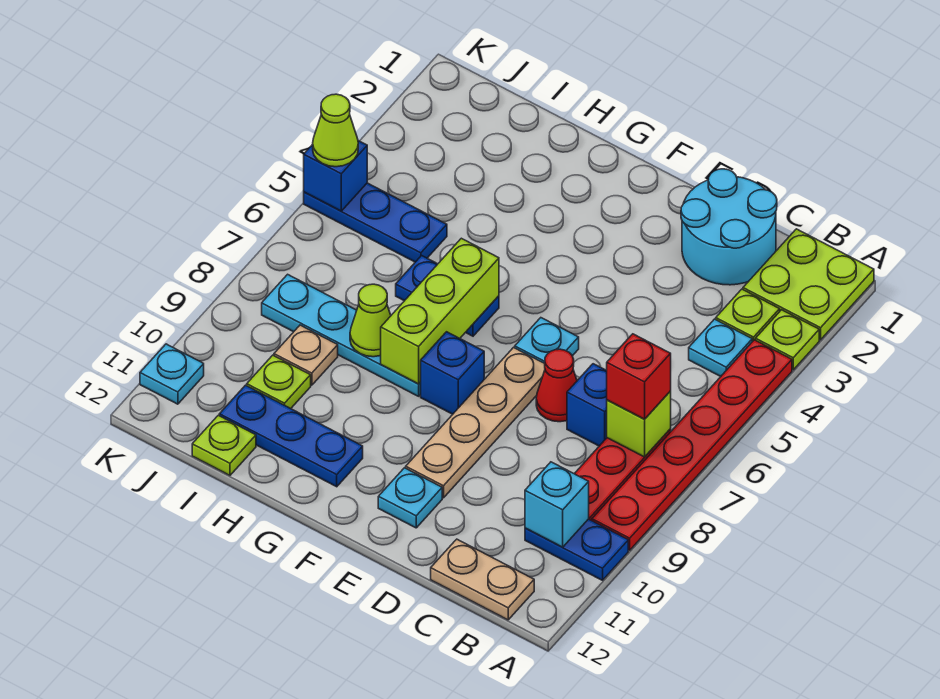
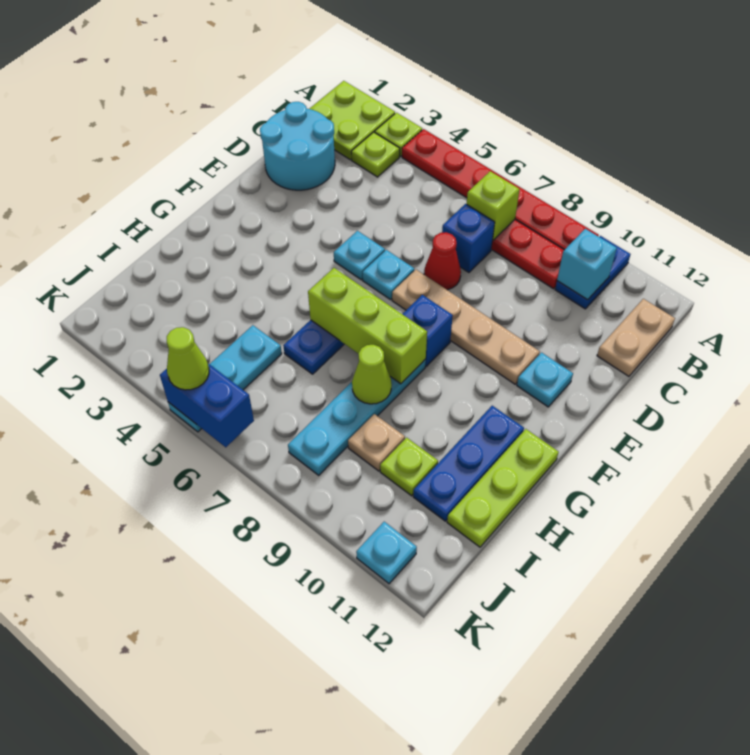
cyan plate B4 level 1 -> cyan plate E5 level 1
red brick B7 level 3 -> none
blue plate I5:K5 level 1 -> cyan plate I5:K5 level 1
lime plate I12 level 1 -> lime plate G12:I12 level 1
blue brick K5 level 2 -> blue brick K5:K6 level 2

